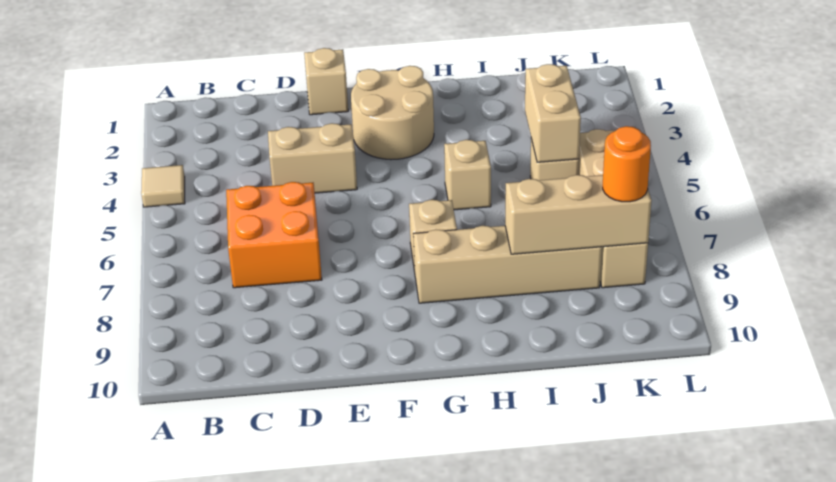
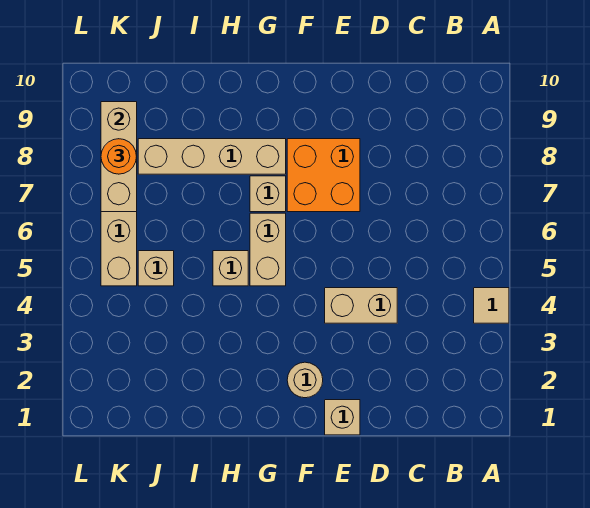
orange brick C6:D7 level 1 -> orange brick E7:F8 level 1
tan round brick F2:G3 level 1 -> tan round brick F2 level 1
tan brick I8:K8 level 2 -> tan brick K7:K9 level 2
tan brick J4:J5 level 2 -> tan brick G5:G6 level 1

